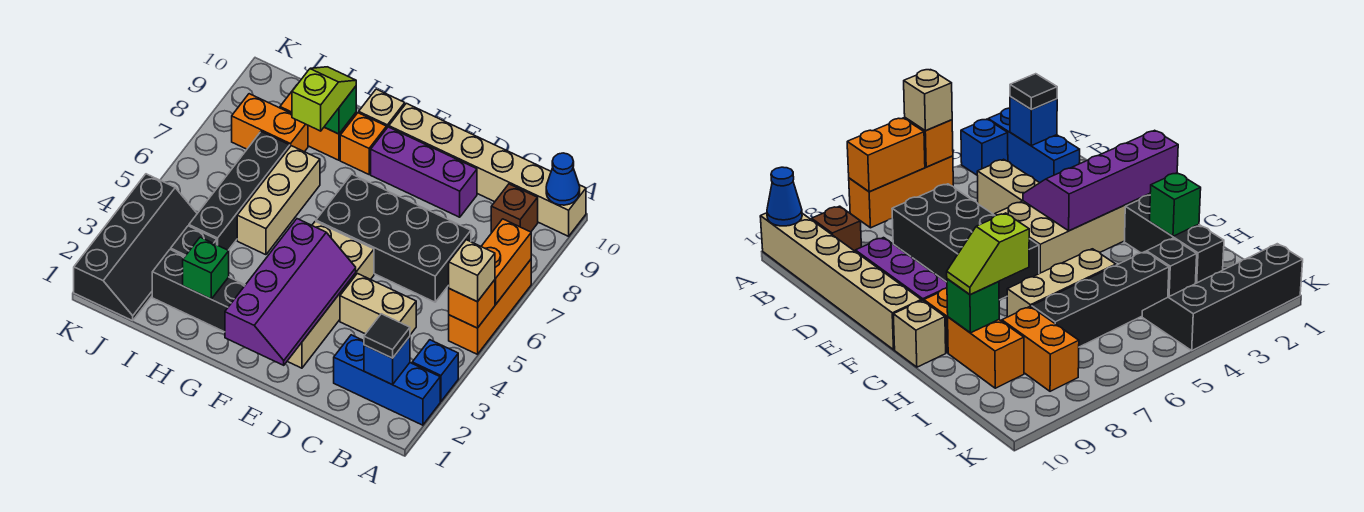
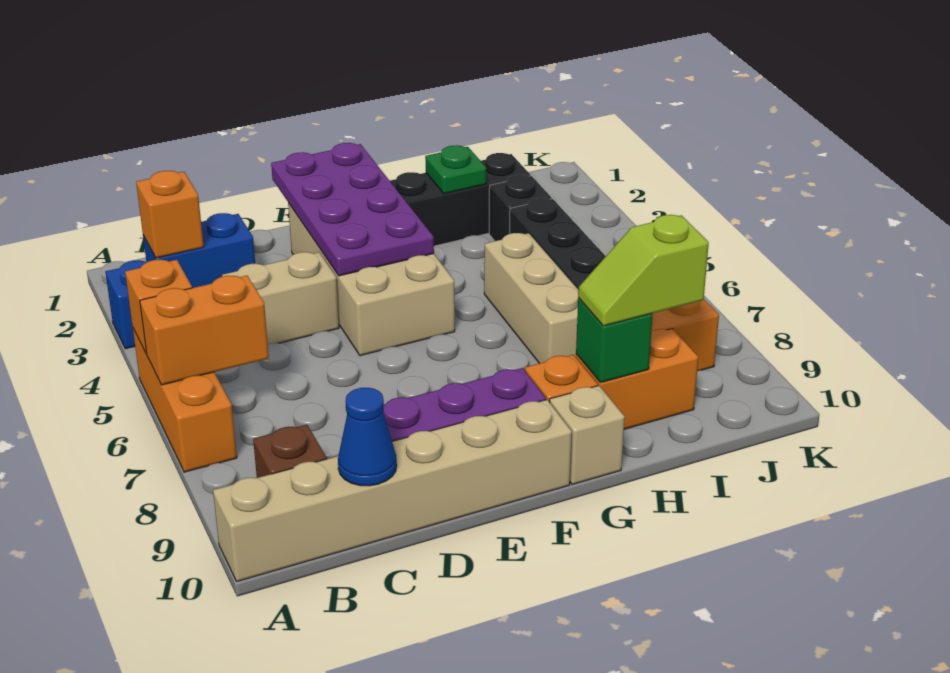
blue brick A2:C2 level 1 -> blue brick B2:C2 level 1
tan brick A5 level 3 -> none
orange brick A6:A7 level 2 -> orange brick A6:B6 level 2
blue cone A10 level 2 -> blue cone C10 level 2
blue brick B2 level 2 -> orange brick B2 level 2
black tile B2 level 3 -> none
black brick C6:F7 level 1 -> none
purple slope E1:F4 level 2 top F -> purple plate E1:F4 level 2
green brick H2 level 2 -> green plate H2 level 2
lime slope H8:H9 level 3 top 8 -> lime slope H9:I9 level 3 top I
black slope J1:K4 level 1 top K -> none

